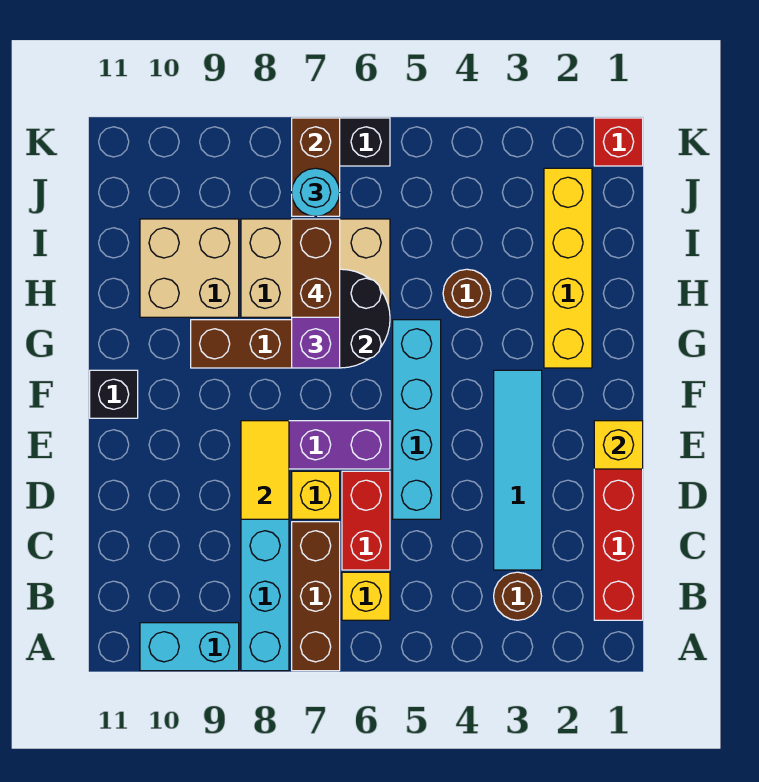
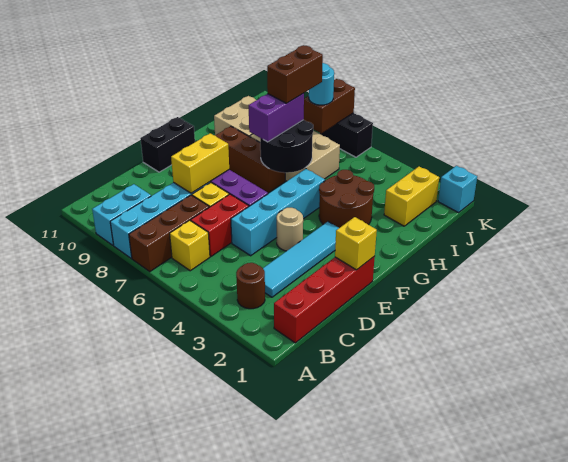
cyan brick A9:A10 level 1 -> cyan brick A9:B9 level 1
yellow tile D8:E8 level 2 -> yellow brick D8:E8 level 2
none -> tan round brick E4 level 1
black brick F11 level 1 -> black brick E11:F11 level 1
yellow brick G2:J2 level 1 -> yellow brick I2:J2 level 1
brown round brick H4 level 1 -> brown round brick G3:H4 level 1
red brick K1 level 1 -> cyan brick K1 level 1

